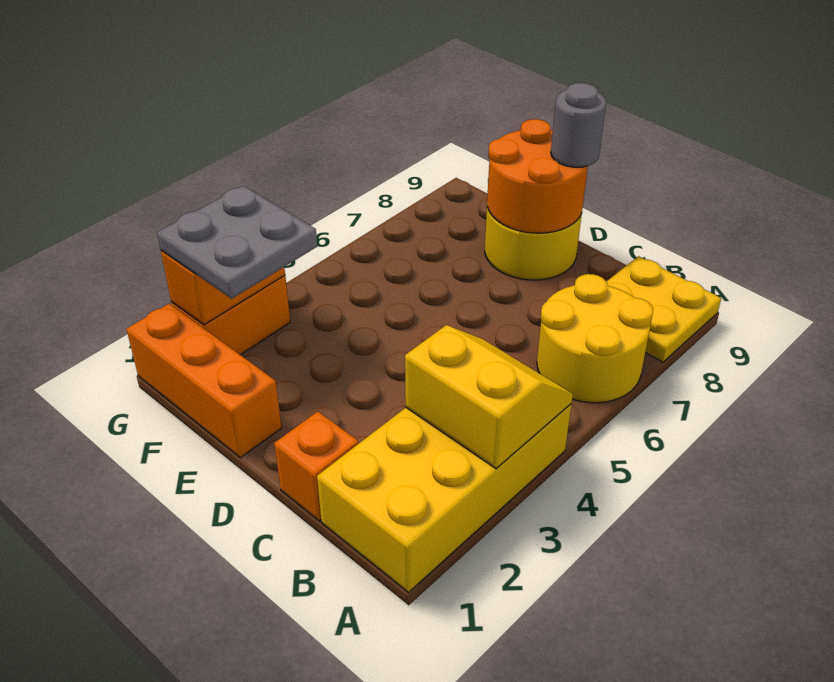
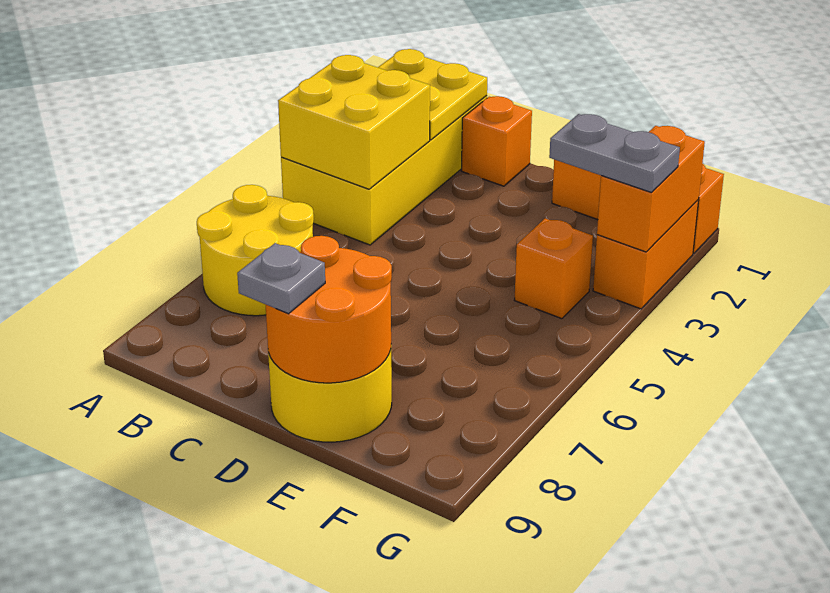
yellow slope A3:B4 level 2 top 3 -> yellow brick A3:B4 level 2
yellow plate A8:B9 level 1 -> yellow plate A1:B2 level 2
grey round brick D9 level 3 -> grey plate D9 level 3
grey plate F2:G3 level 3 -> grey plate F3:G3 level 3
none -> orange brick F4 level 1

